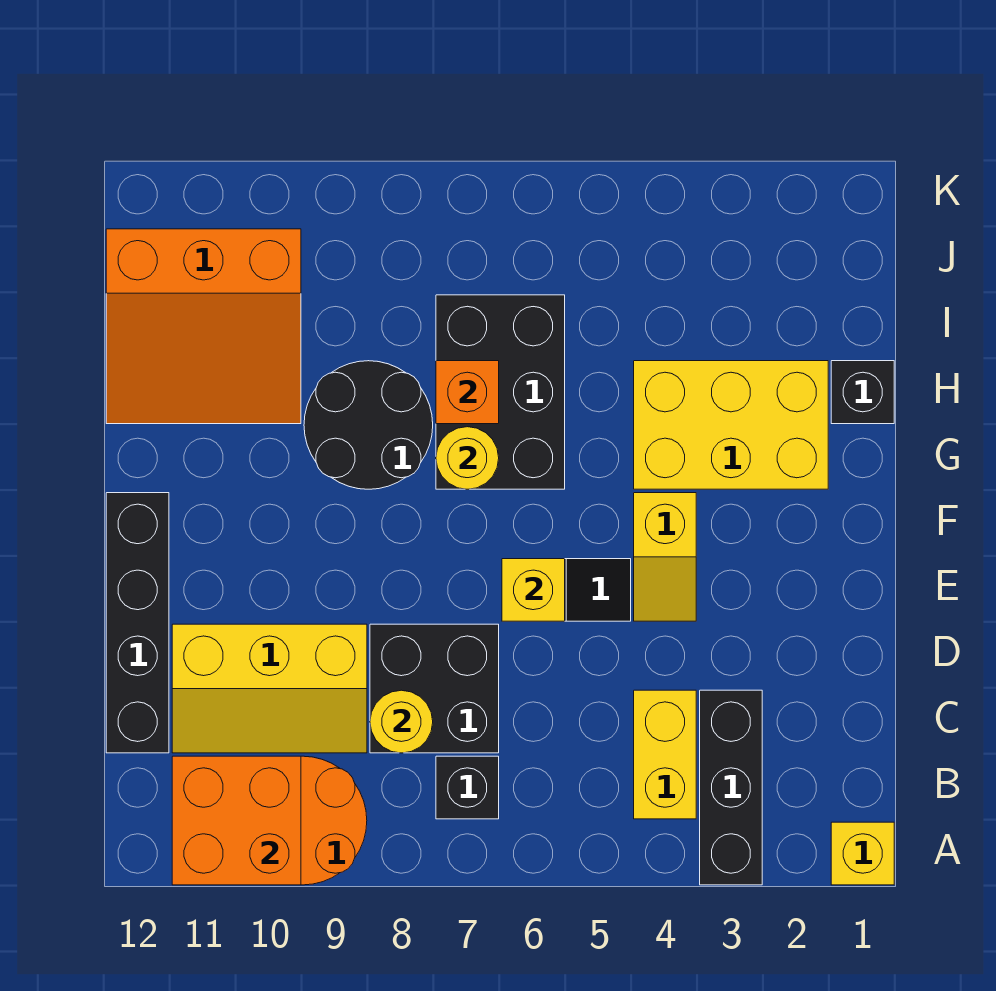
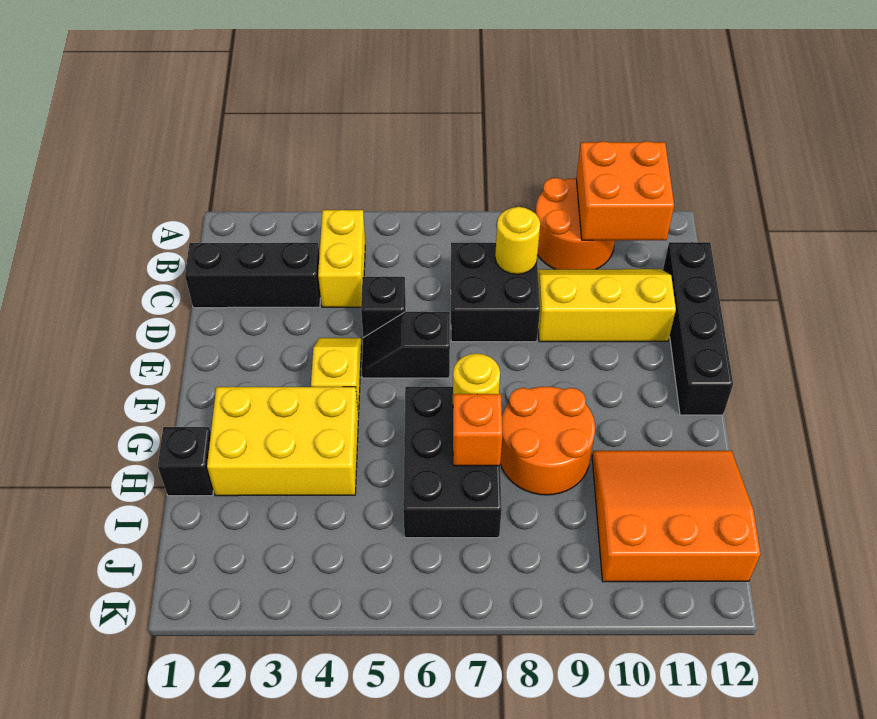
yellow brick A1 level 1 -> none
black brick A3:C3 level 1 -> black brick C1:C3 level 1
black brick B7 level 1 -> black brick D5 level 1
yellow brick E6 level 2 -> none
black round brick G8:H9 level 1 -> orange round brick G8:H9 level 1

